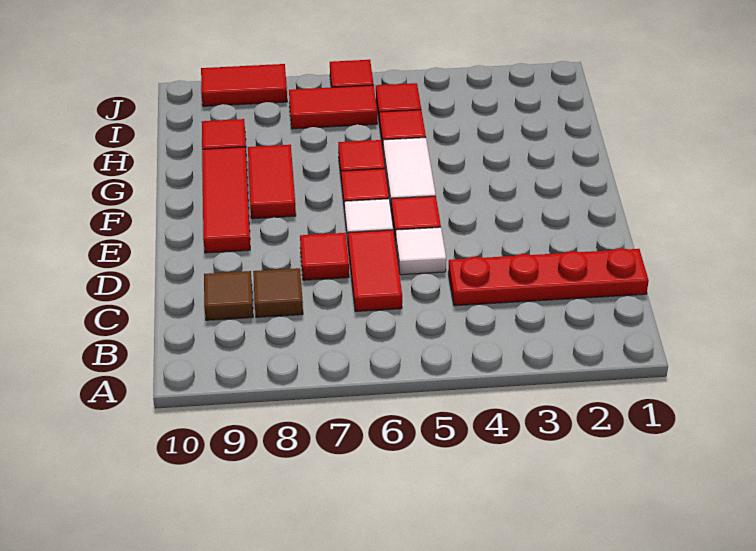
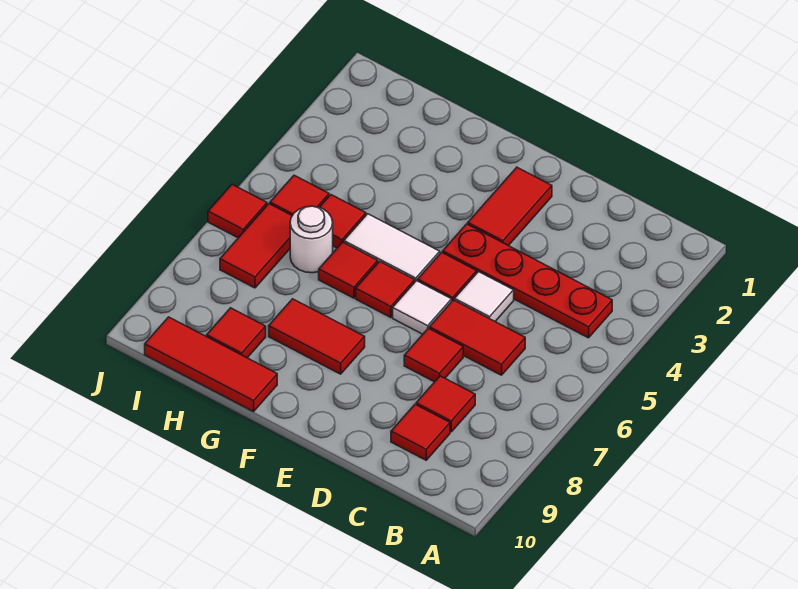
red plate C1:C4 level 1 -> red plate B4:E4 level 1
brown tile C8 level 1 -> red tile C8 level 1
brown tile C9 level 1 -> red tile C9 level 1
red tile E9:G9 level 1 -> red tile G10:I10 level 1
none -> white round brick H6 level 1
red tile J8:J9 level 1 -> red tile E2:E3 level 1

